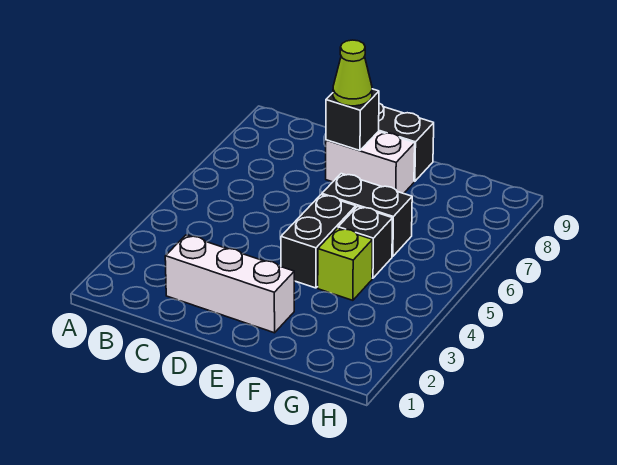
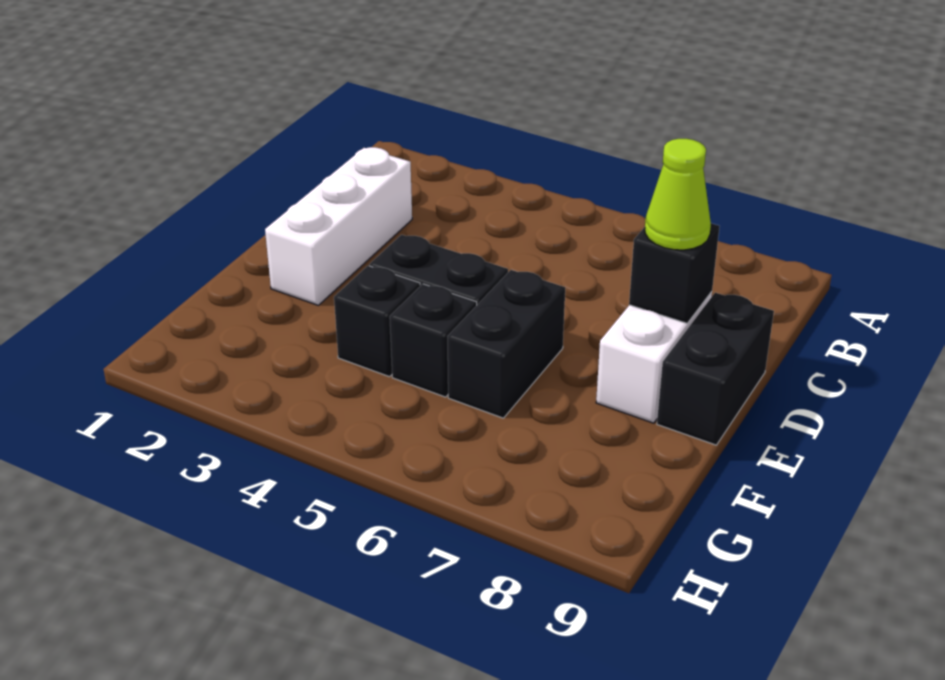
lime brick F4 level 1 -> black brick F4 level 1

